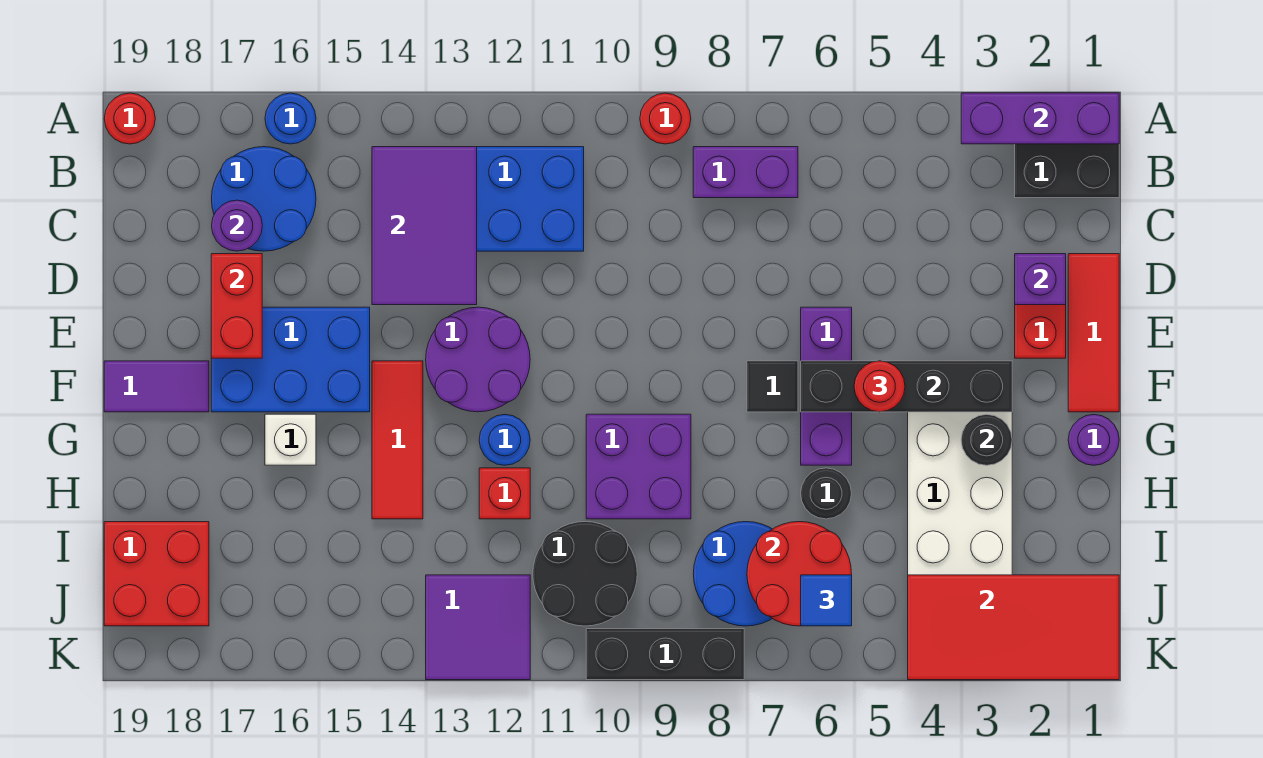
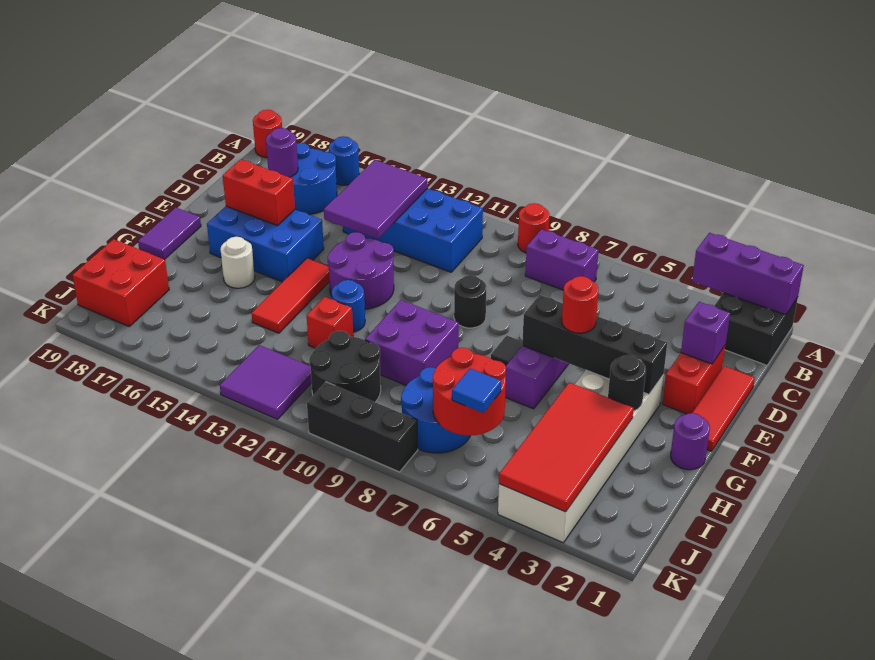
red brick D17:E17 level 2 -> red brick E16:E17 level 2
purple tile F18:F19 level 1 -> purple tile F19:G19 level 1
white brick G16 level 1 -> white round brick G16 level 1
black round brick H6 level 1 -> black round brick E9 level 1
red tile J1:K4 level 2 -> red tile H3:K4 level 2

